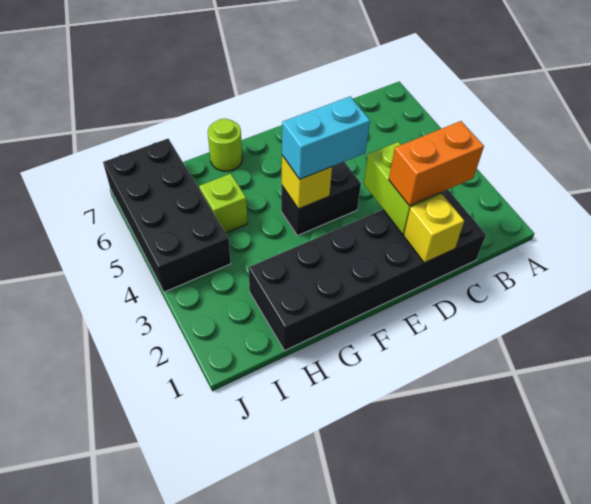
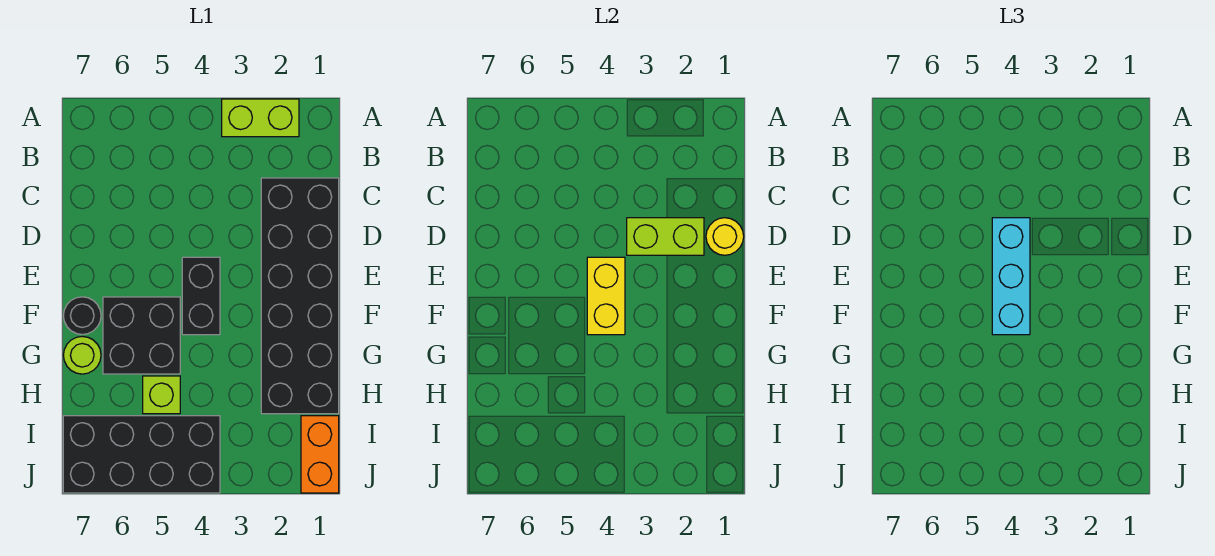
none -> lime brick A2:A3 level 1
orange brick C2:D2 level 3 -> orange brick I1:J1 level 1
yellow brick D1 level 2 -> yellow round brick D1 level 2
cyan brick E4:F4 level 3 -> cyan brick D4:F4 level 3
yellow brick F4 level 2 -> yellow brick E4:F4 level 2
none -> black brick F5:G6 level 1
none -> black round brick F7 level 1

